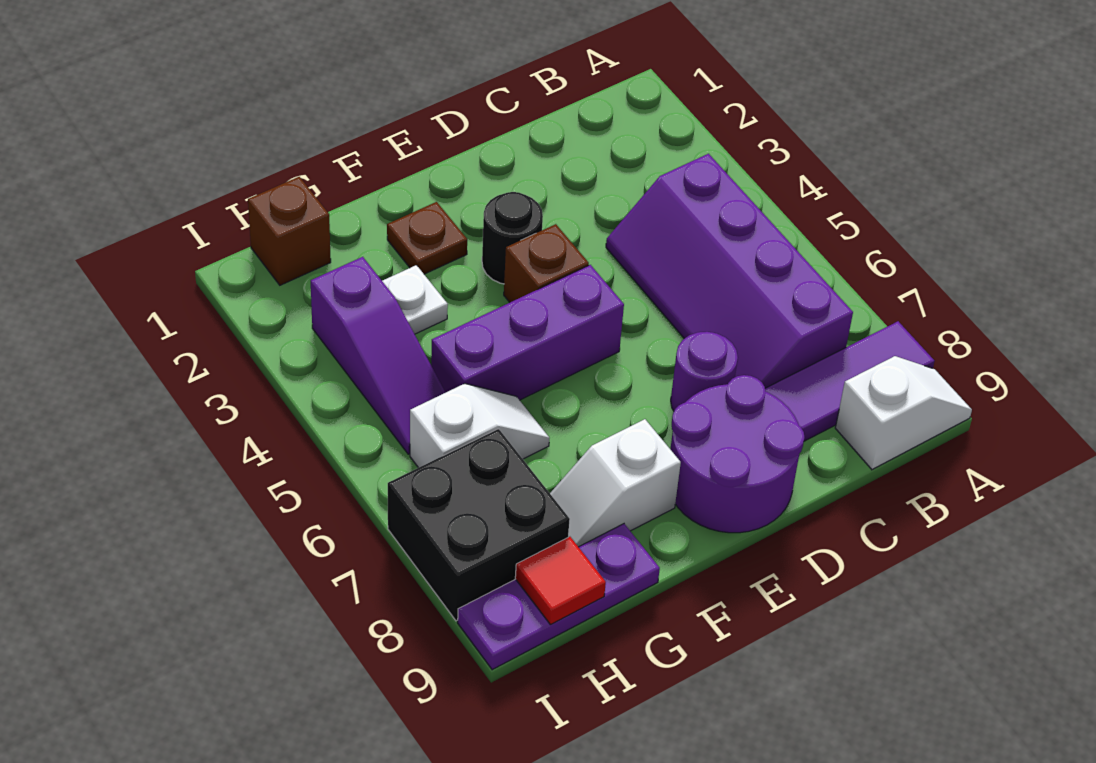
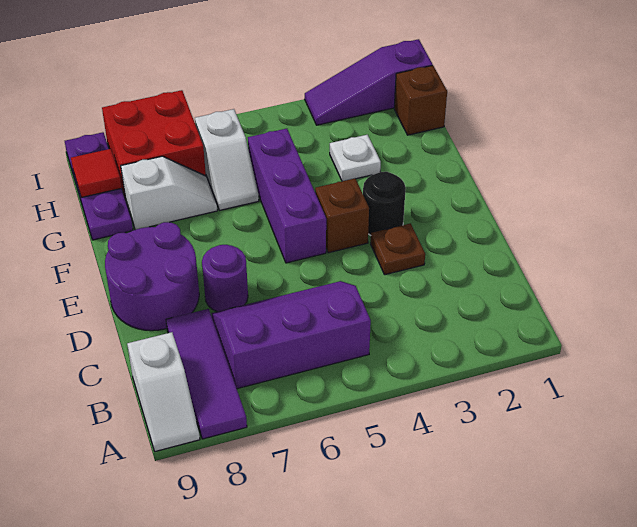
purple slope B4:C7 level 1 top B -> purple slope B5:C7 level 1 top B
brown plate F2 level 1 -> brown plate D3 level 1
white slope F8:G8 level 1 top F -> white slope G7:G8 level 1 top 8
purple slope H3:H5 level 1 top 3 -> purple slope I1:I3 level 1 top 1
black brick H7:I8 level 1 -> red brick H7:I8 level 1

